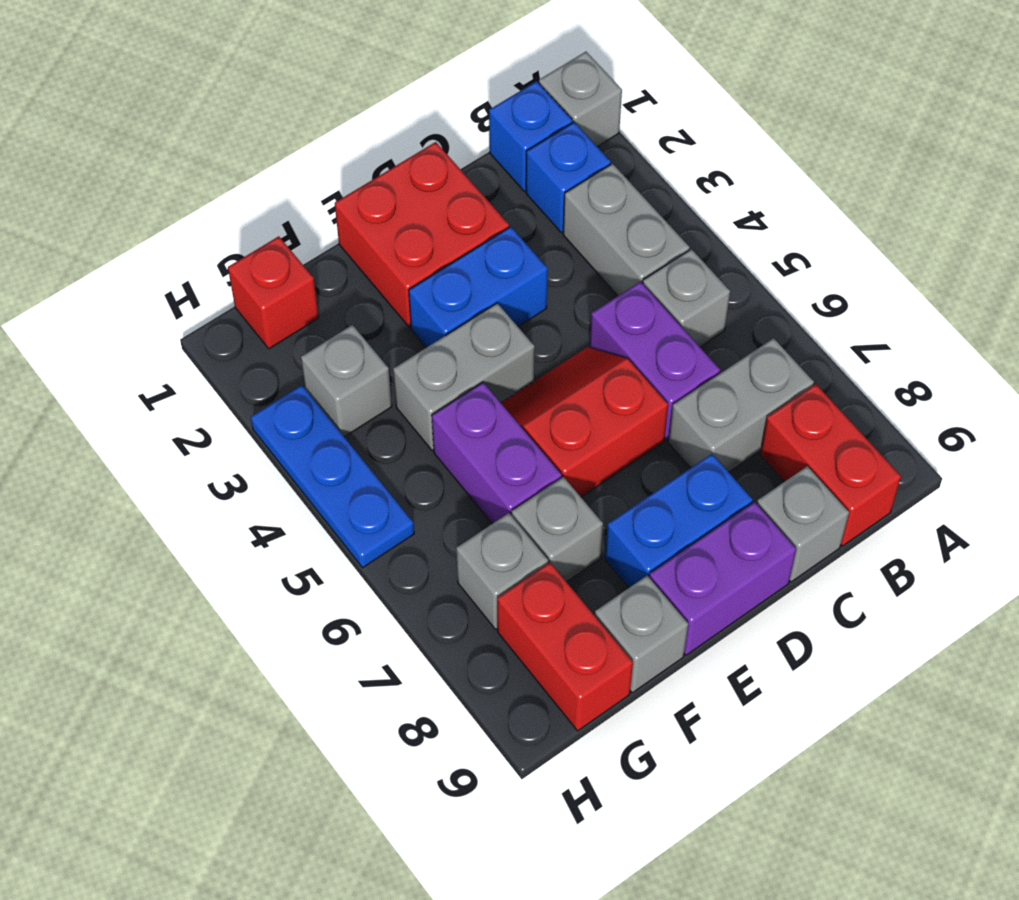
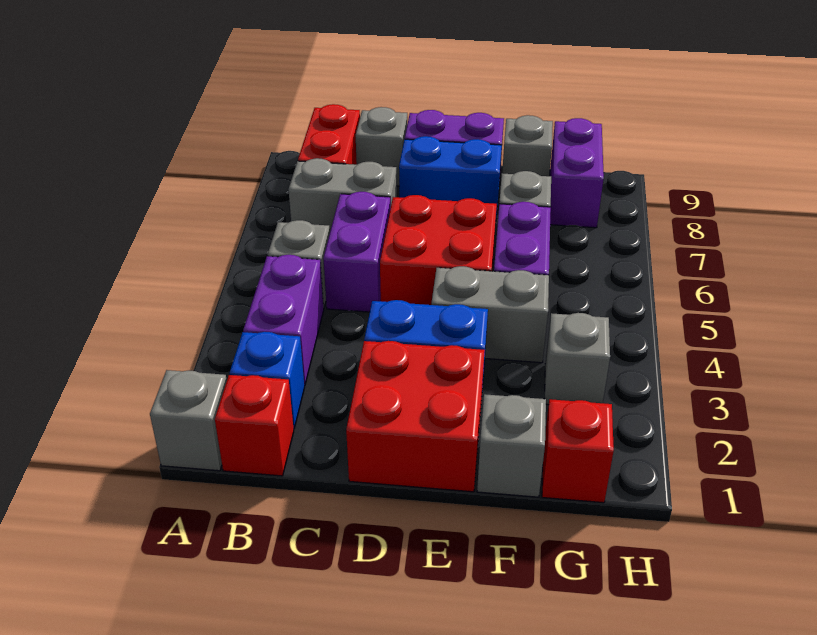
blue brick B1 level 1 -> red brick B1 level 1
grey brick B3:B4 level 1 -> purple brick B3:B4 level 1
red slope D5:E6 level 1 top 6 -> red brick D5:E6 level 1
grey brick G7 level 1 -> grey brick F1 level 1
red brick G8:G9 level 1 -> purple brick G8:G9 level 1
blue plate H3:H5 level 1 -> none

